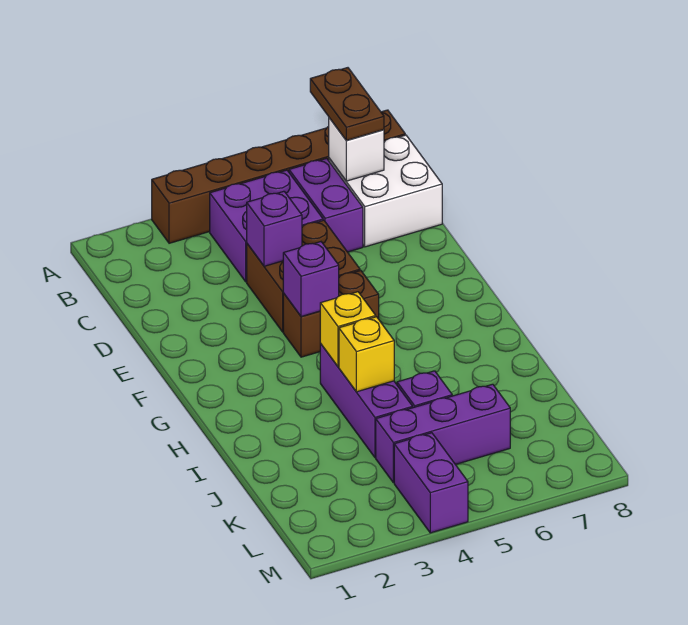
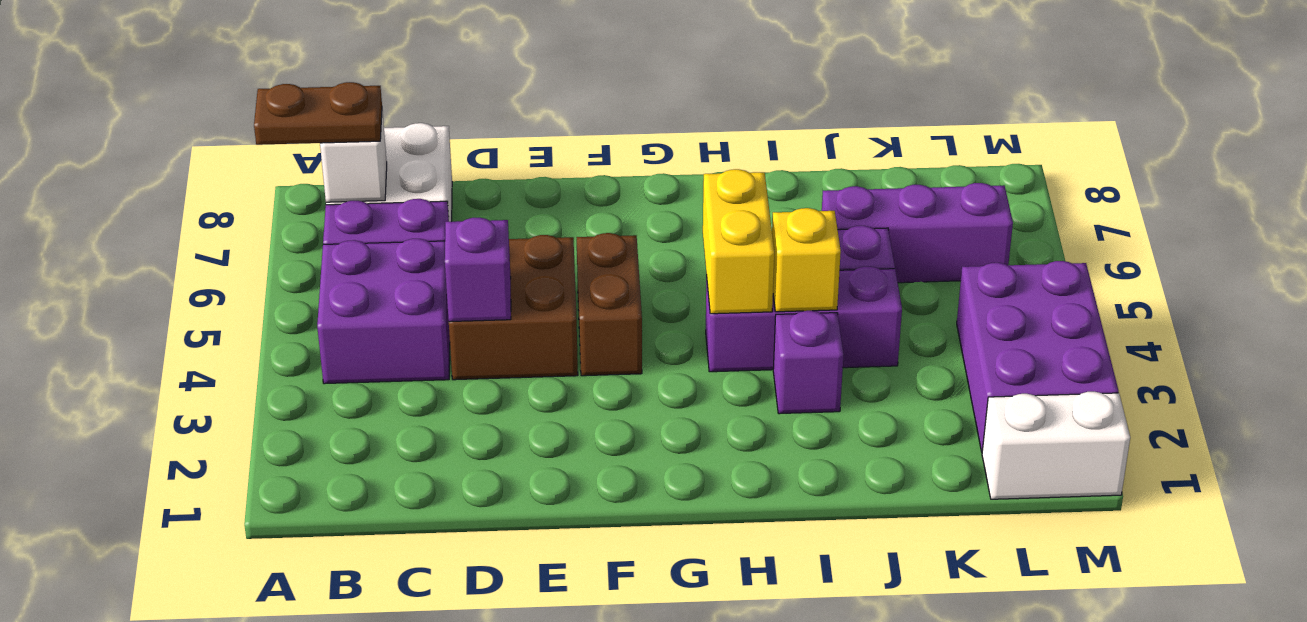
brown brick A3:A8 level 1 -> none
purple brick F4 level 2 -> purple brick I3 level 1
yellow brick H4 level 2 -> yellow brick H4:H5 level 2
purple brick K4:K6 level 1 -> purple brick J6:L6 level 1
none -> white brick L1:M1 level 1
purple brick L4:M4 level 1 -> purple brick L2:M4 level 1

